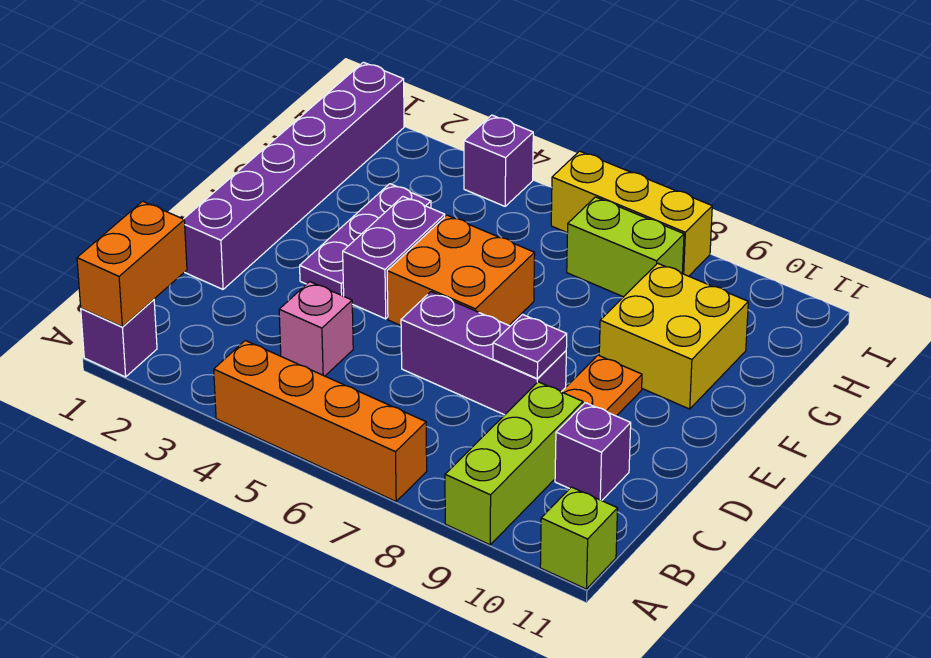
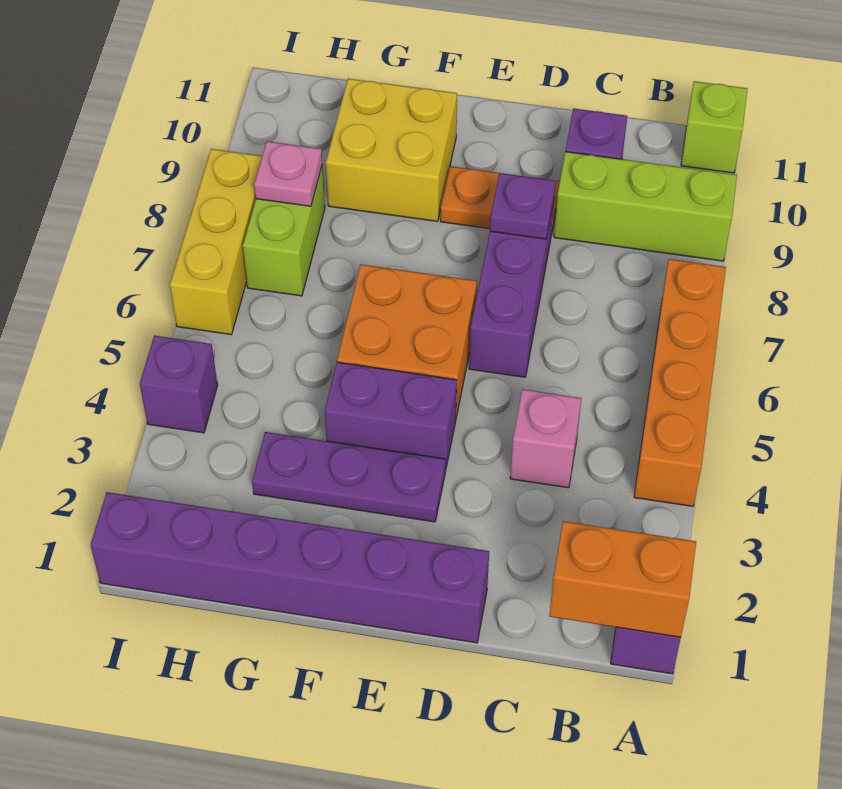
none -> pink plate H8 level 2

